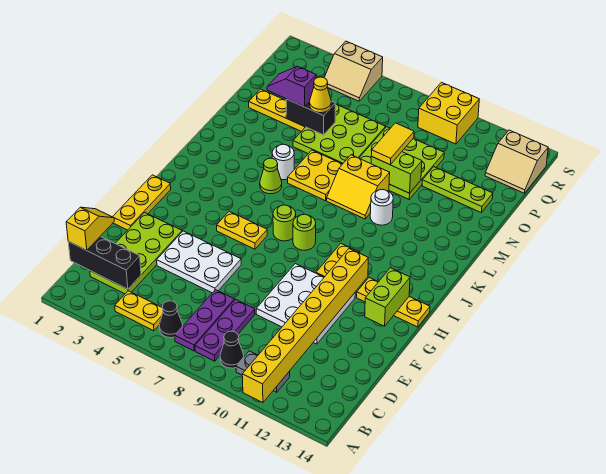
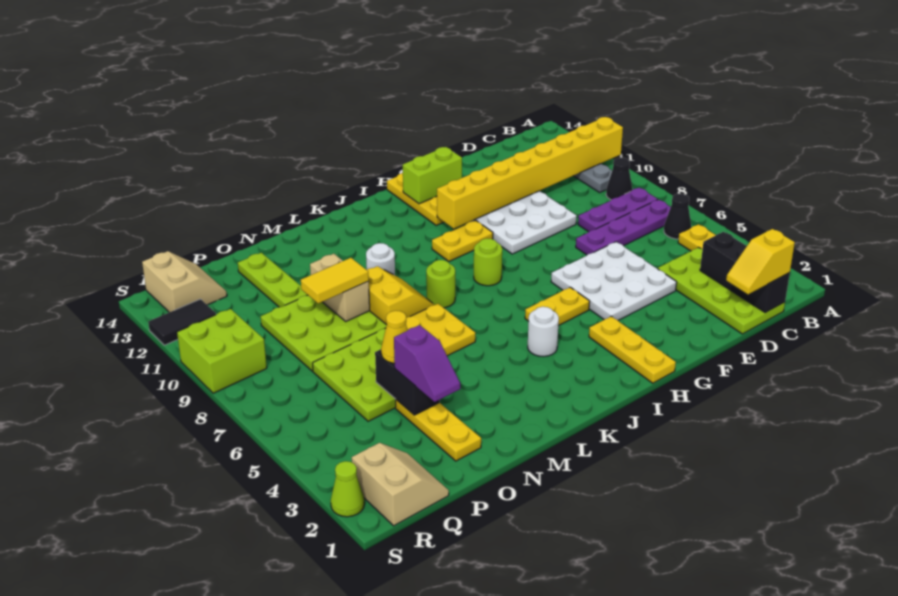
purple plate B7:D7 level 1 -> purple plate B7:E7 level 1
lime plate C2:F3 level 1 -> lime plate C1:D4 level 1
white plate E4:F6 level 1 -> white plate E4:G6 level 1
yellow plate F1:H1 level 1 -> yellow plate H1:H3 level 1
yellow plate H5:H6 level 1 -> yellow plate H5:I5 level 1
lime round brick I7 level 1 -> lime round brick K8 level 1
lime cone K5 level 1 -> lime cone S2 level 1
white round brick L5 level 1 -> white round brick J4 level 1
lime brick N9:N10 level 2 -> tan brick N9:N10 level 2
tan slope R4:S5 level 1 top S -> tan slope Q1:R2 level 1 top R
yellow brick R9:S10 level 1 -> lime brick R9:S10 level 1
none -> black tile R12:S12 level 1

